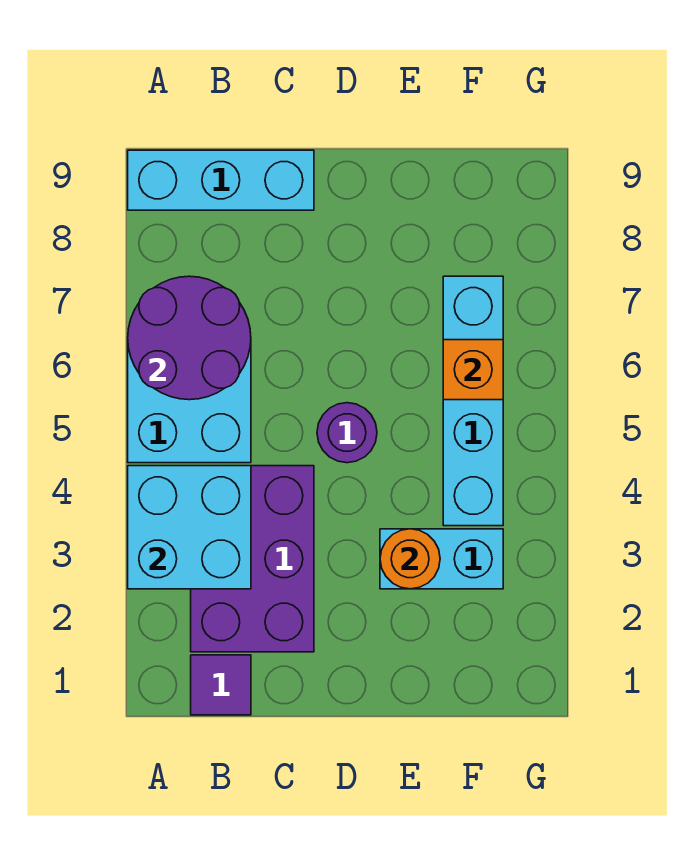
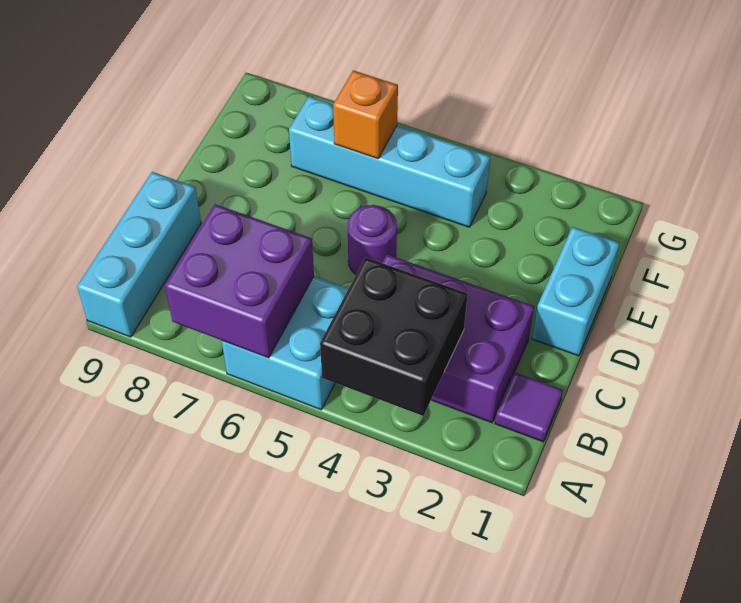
cyan brick A3:B4 level 2 -> black brick A3:B4 level 2
purple round brick A6:B7 level 2 -> purple brick A6:B7 level 2
cyan brick E3:F3 level 1 -> cyan brick D1:E1 level 1
orange round brick E3 level 2 -> none

